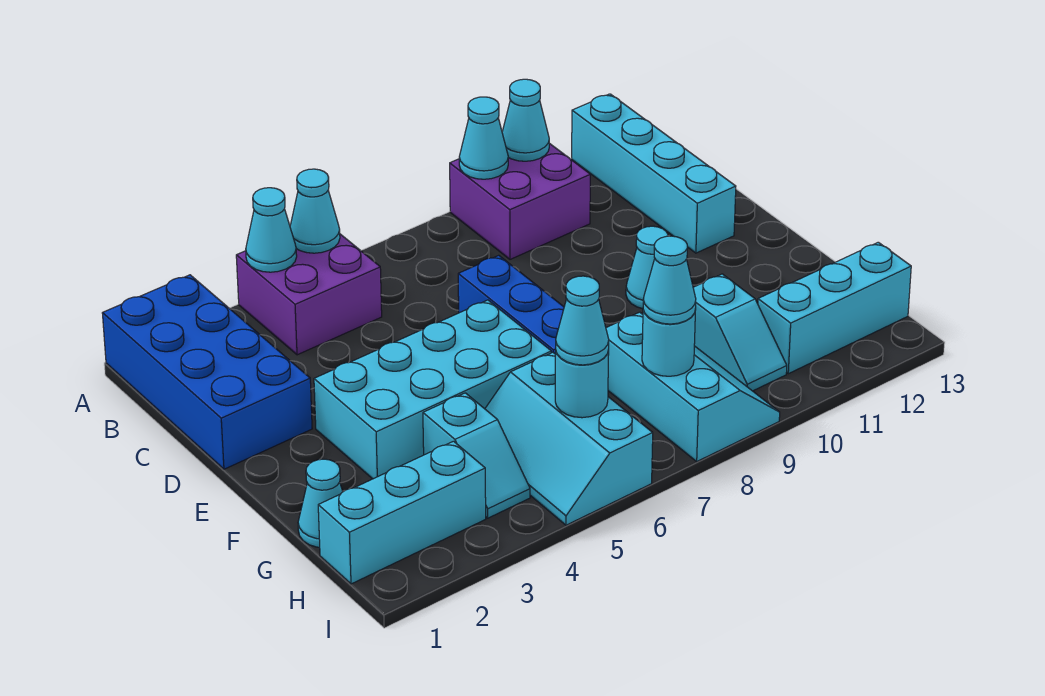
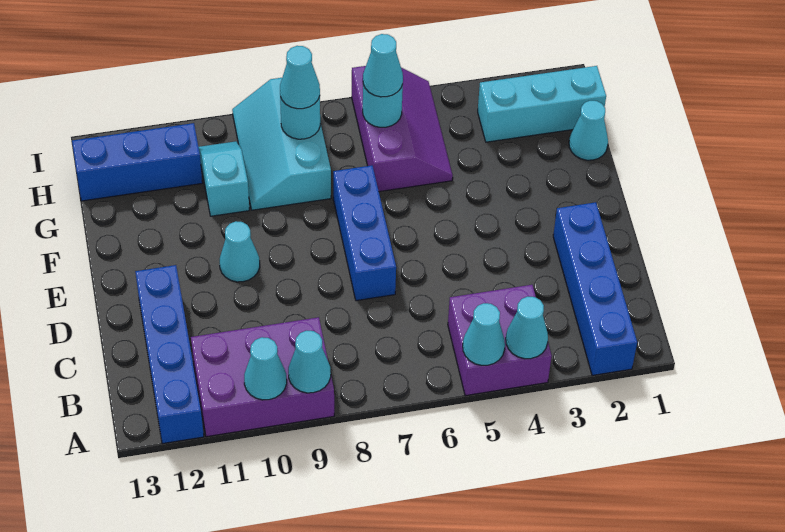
blue brick A1:D2 level 1 -> blue brick A2:D2 level 1
purple brick A9:B10 level 1 -> purple brick A9:B11 level 1
cyan brick A12:D12 level 1 -> blue brick A12:D12 level 1
cyan brick E3:F6 level 1 -> none
cyan slope G4:H4 level 1 top G -> none
cyan slope G5:I6 level 1 top 6 -> purple slope G5:I6 level 1 top 6
cyan brick H11:H13 level 1 -> blue brick H11:H13 level 1

